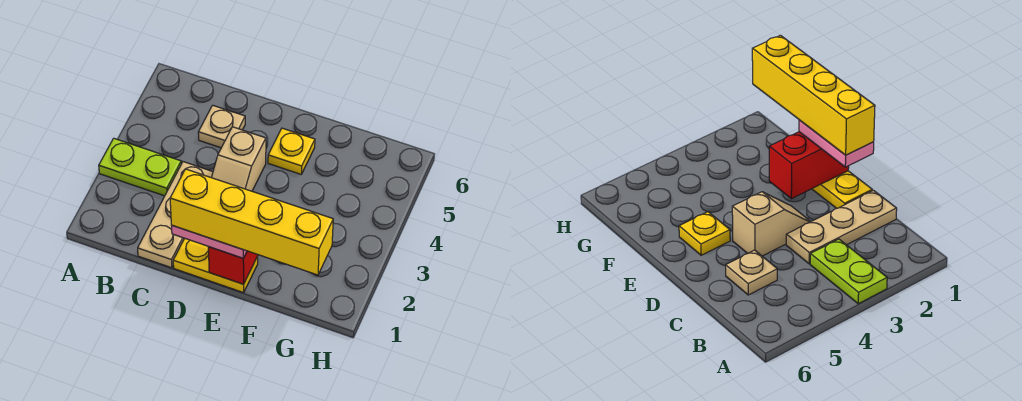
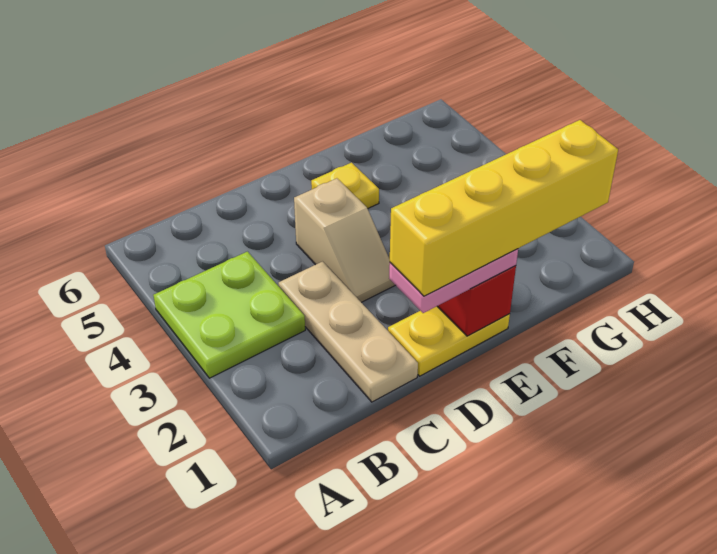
lime plate A3:B3 level 1 -> lime plate A3:B4 level 1
tan plate C5 level 1 -> none

